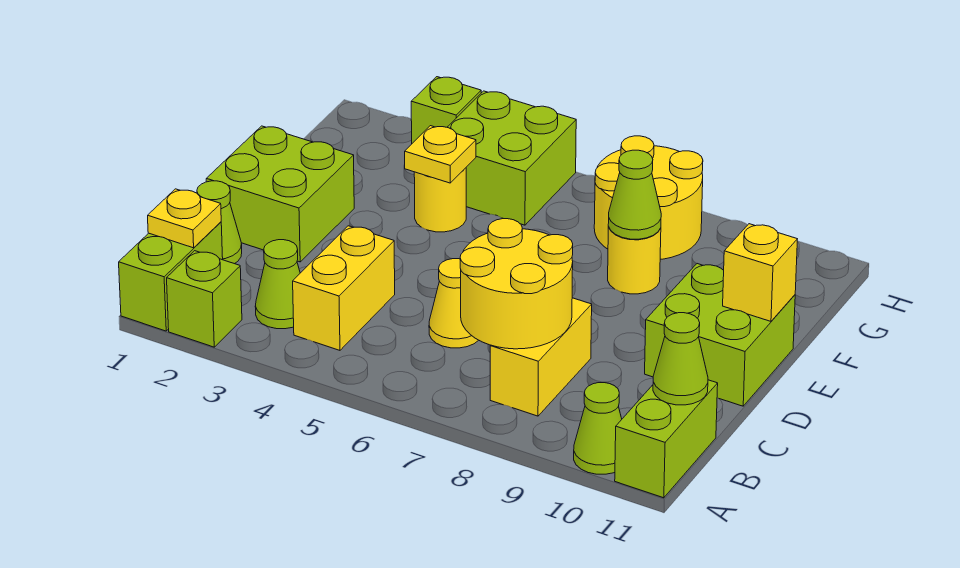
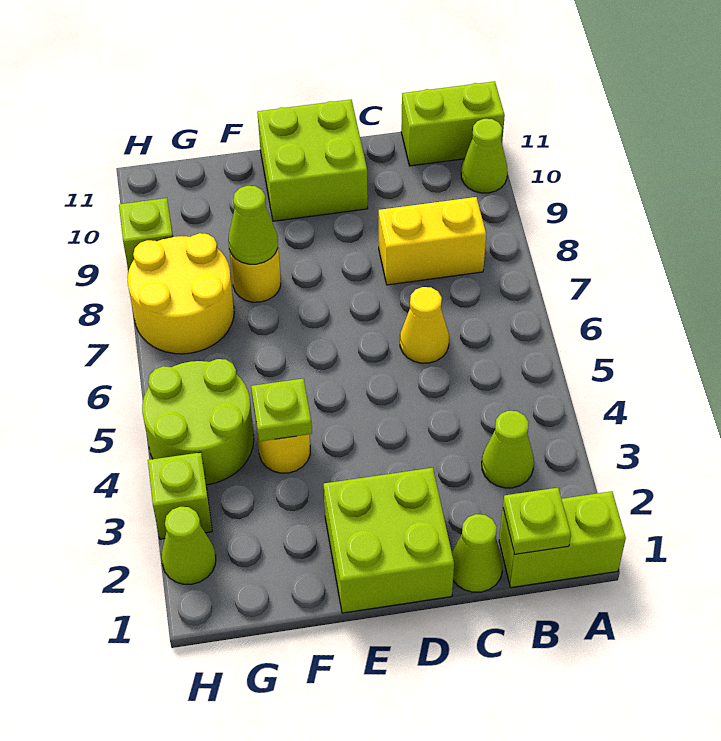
lime brick A2 level 1 -> lime brick H9 level 1
yellow plate B1 level 2 -> lime plate B1 level 2
yellow brick B4:C4 level 1 -> none
yellow round brick B7:C8 level 2 -> none
lime cone B11 level 2 -> lime cone H2 level 1
yellow brick E11 level 2 -> none
yellow plate F4 level 2 -> lime plate F4 level 2
lime brick G4:H5 level 1 -> lime round brick G4:H5 level 1

